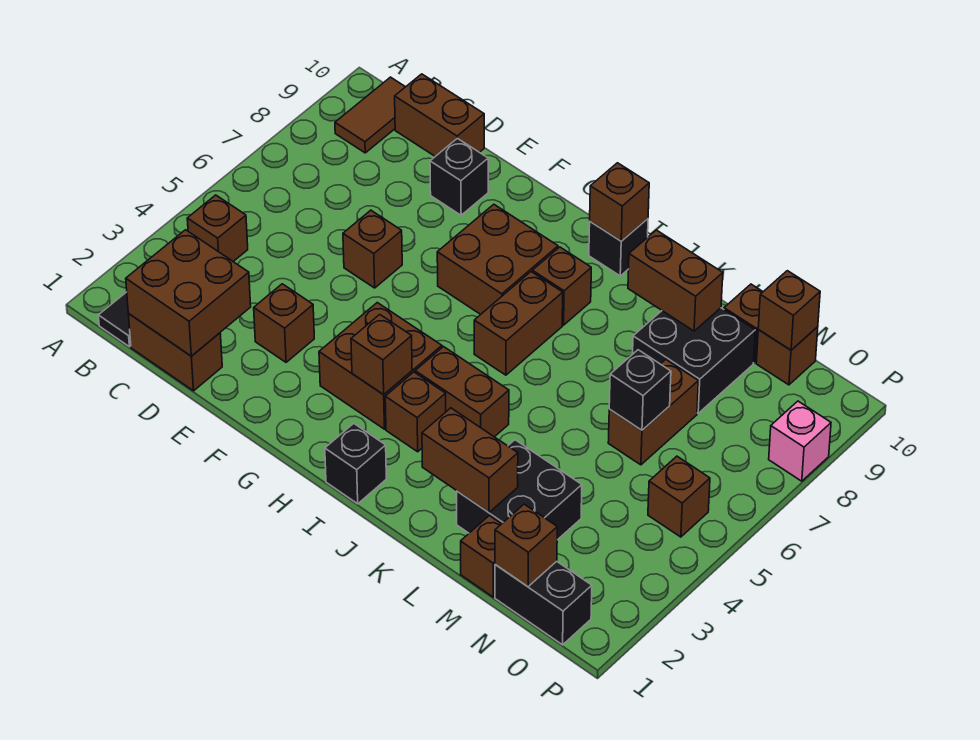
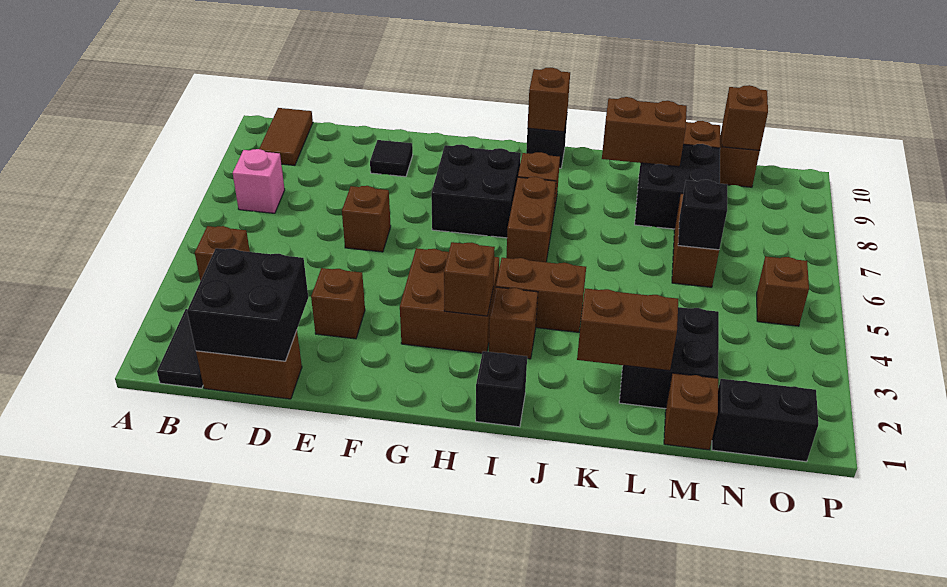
brown brick C1:D2 level 2 -> black brick C1:D2 level 2
brown brick C10:D10 level 1 -> none
black brick E9 level 1 -> black tile E9 level 1
brown brick G7:H8 level 1 -> black brick G7:H8 level 1
brown brick N1 level 2 -> none
pink brick P8 level 1 -> pink brick B7 level 1

